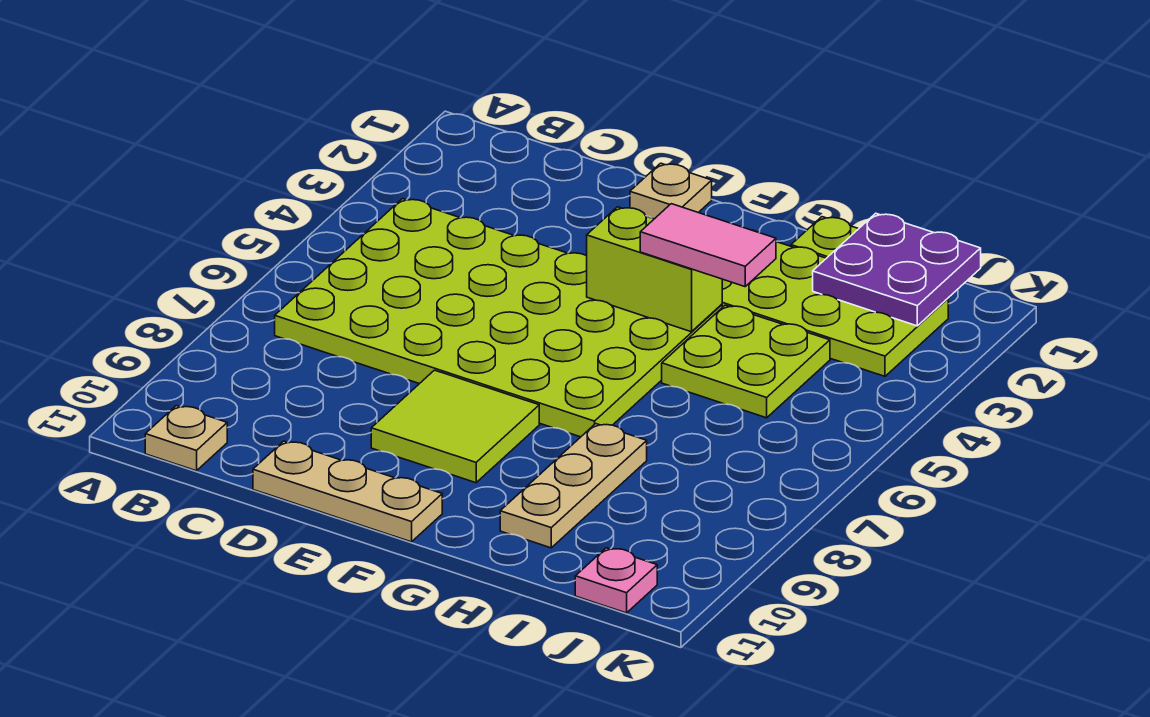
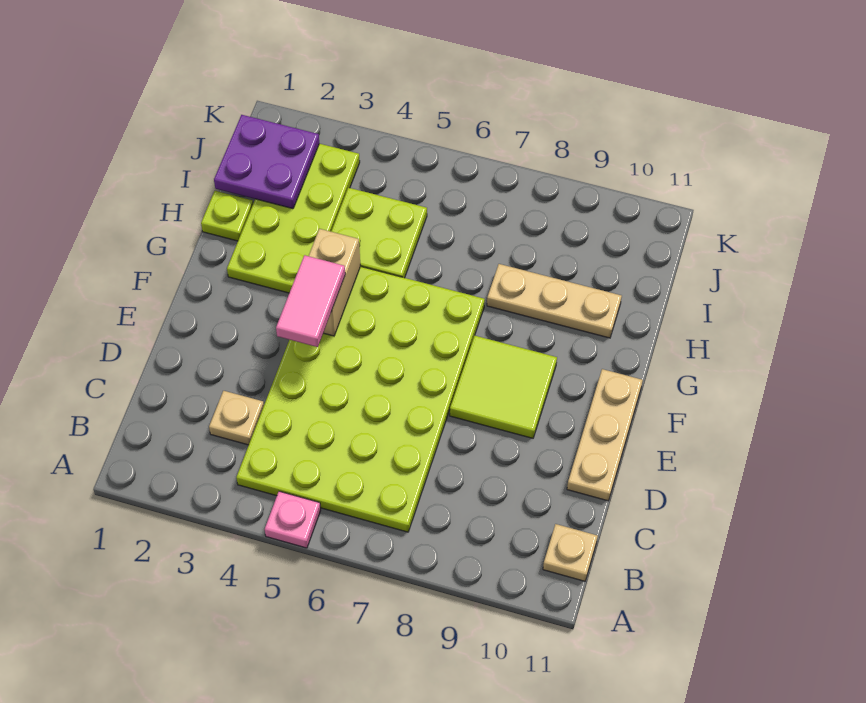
tan plate E1 level 1 -> tan plate C3 level 1
lime brick F4:G4 level 2 -> tan brick F4:G4 level 2
pink tile G4:H4 level 3 -> pink tile E4:F4 level 3
pink plate J11 level 1 -> pink plate A5 level 1

